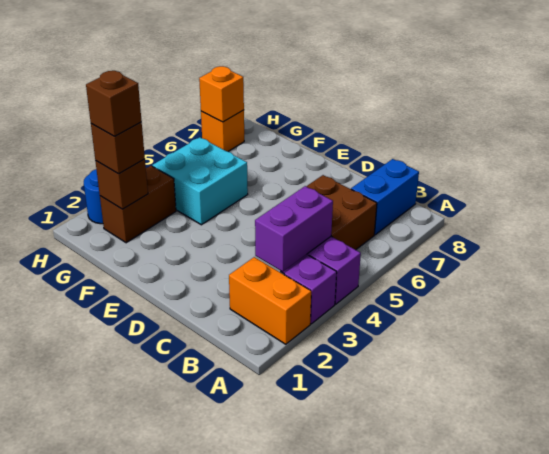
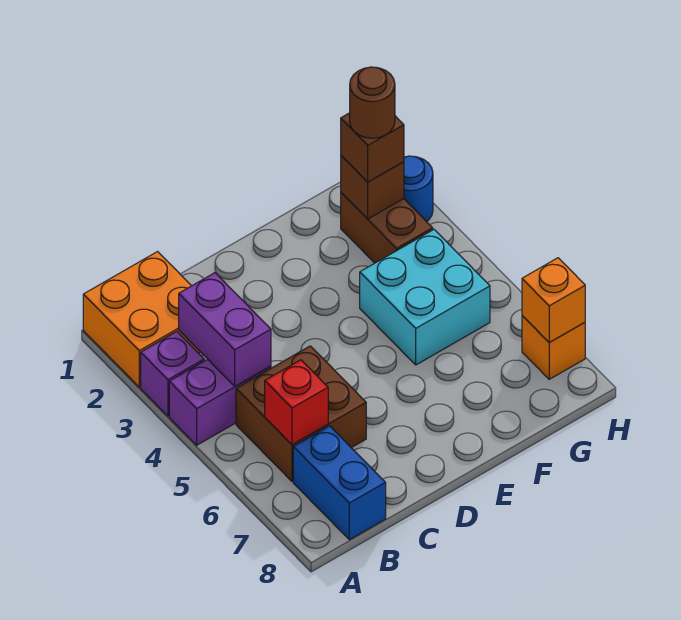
orange brick A2:B2 level 1 -> orange brick A1:B2 level 1
none -> red brick B6 level 2
brown brick G2 level 4 -> brown round brick G2 level 4

